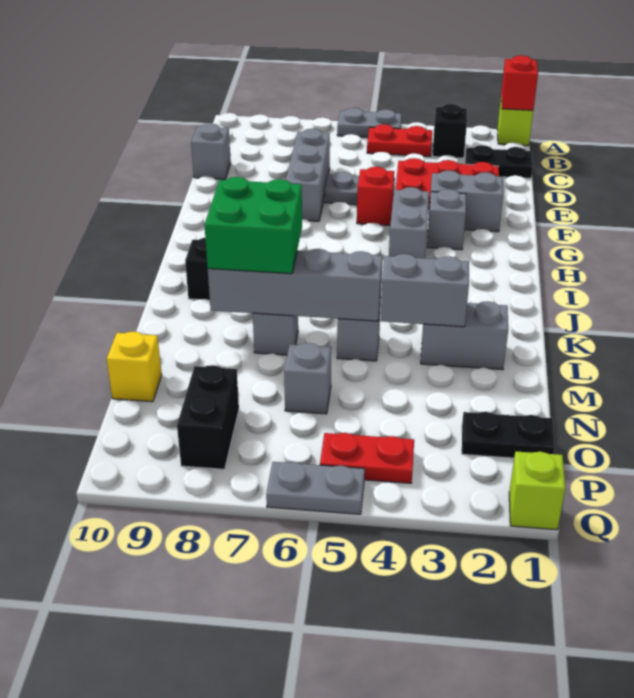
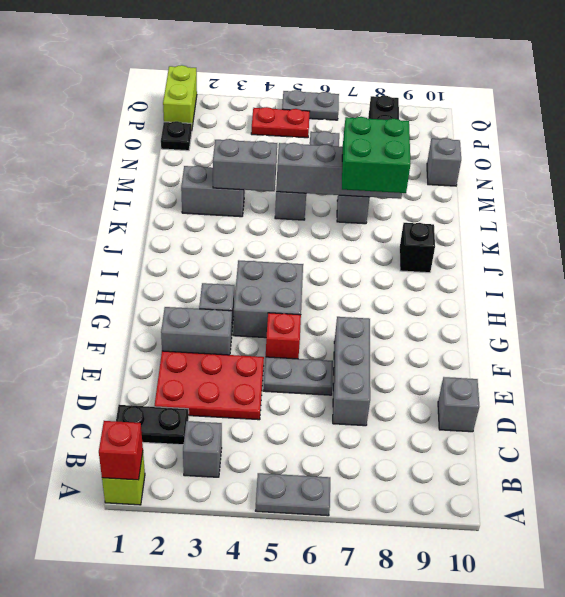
black brick B3 level 1 -> grey brick B3 level 1
red plate B4:B5 level 1 -> none
grey brick G4:H4 level 1 -> grey brick G4:H5 level 1
yellow brick N10 level 1 -> grey brick N10 level 1
black plate O1:O2 level 1 -> black plate O1 level 1
lime brick Q1 level 1 -> lime brick P1:Q1 level 1

